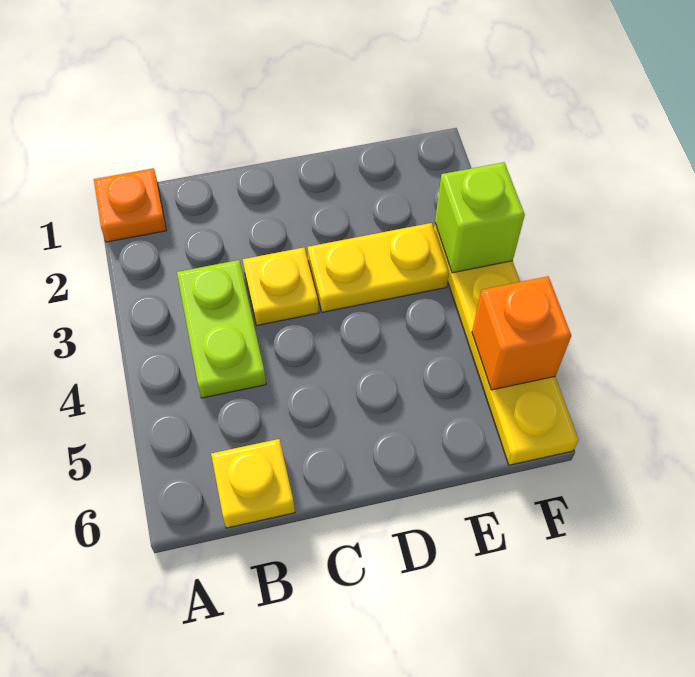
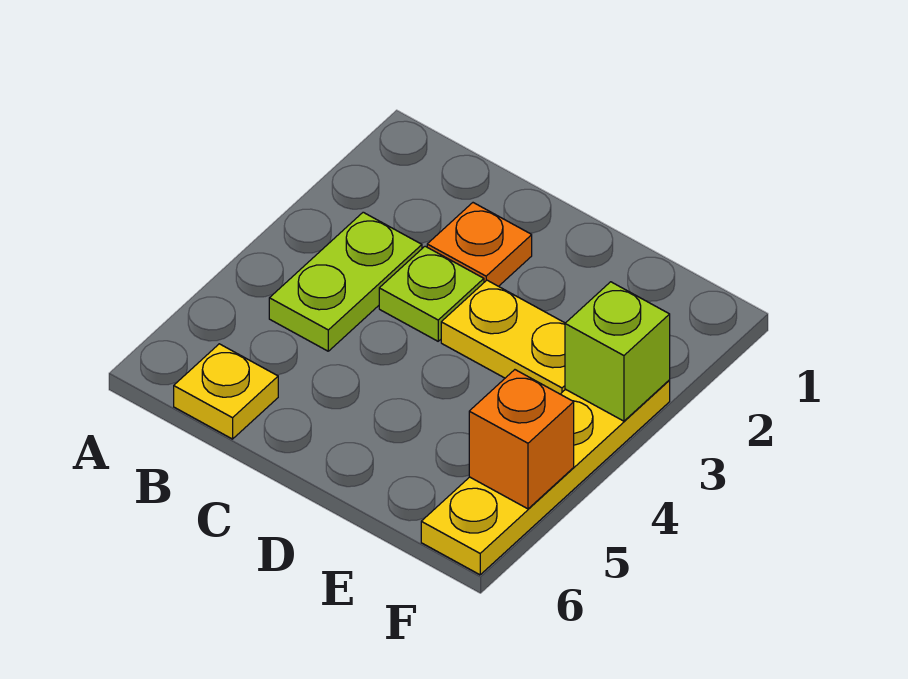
orange plate A1 level 1 -> orange plate C2 level 1
yellow plate C3 level 1 -> lime plate C3 level 1

